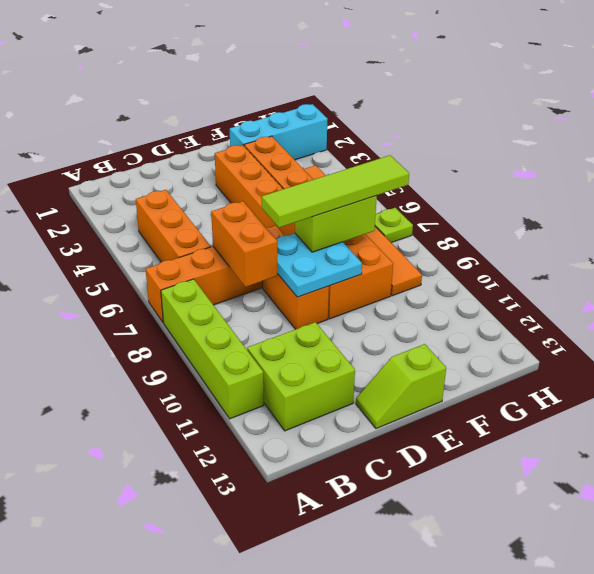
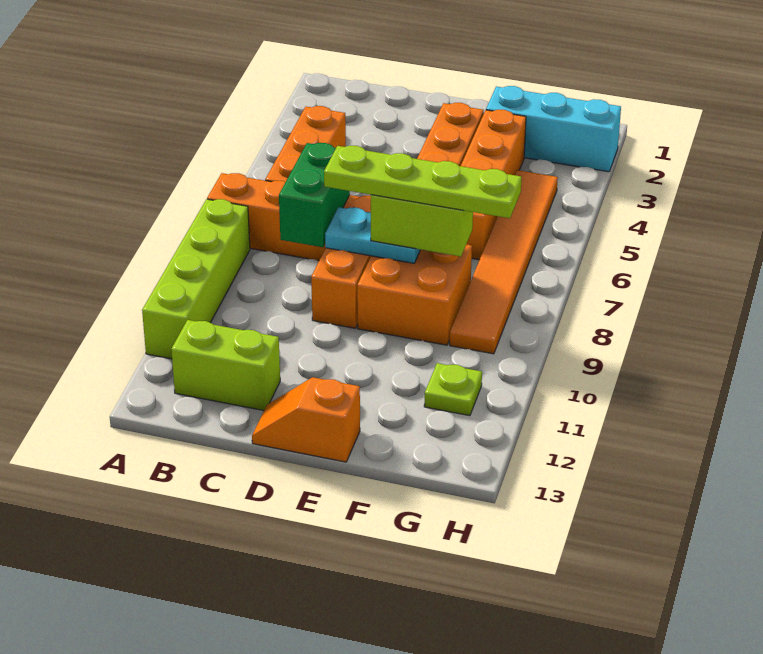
lime brick B11:C12 level 1 -> lime brick B12:C12 level 1
orange brick C7:C8 level 2 -> green brick C7:C8 level 2
cyan plate D8:E9 level 2 -> cyan plate D8:E8 level 2
lime tile D8:G8 level 4 -> lime plate D8:G8 level 4
lime slope D13:E13 level 1 top E -> orange slope D13:E13 level 1 top E
lime plate H7 level 1 -> lime plate G11 level 1

